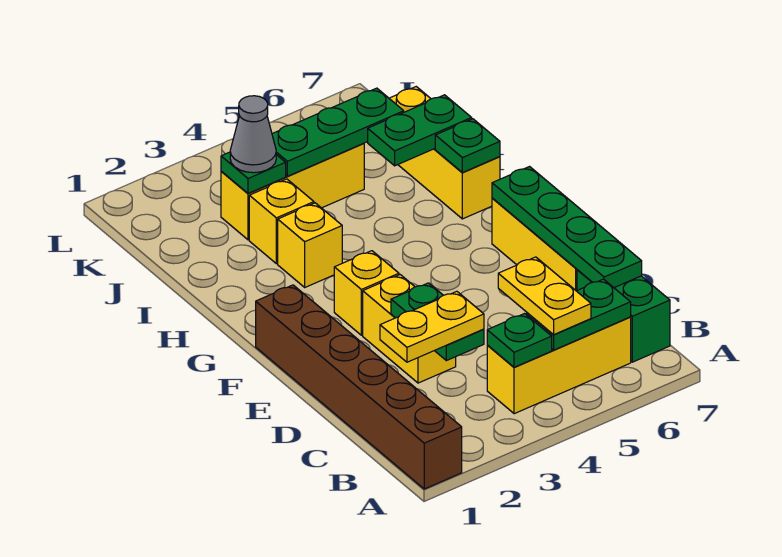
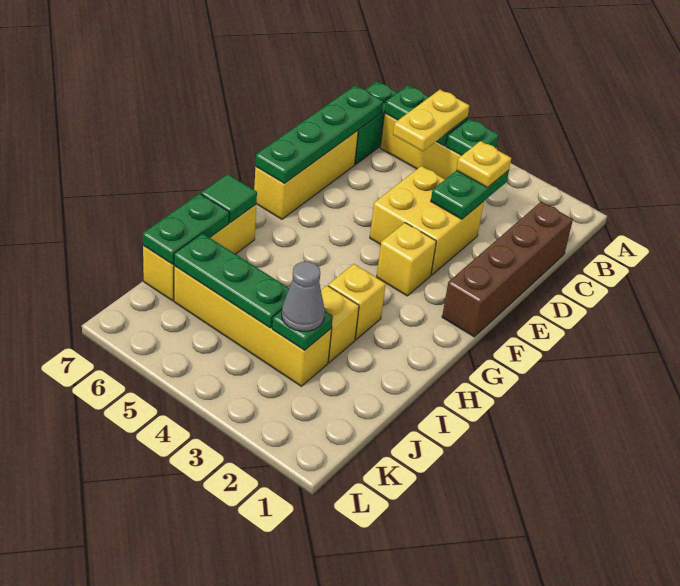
brown brick A1:F1 level 1 -> brown brick C1:F1 level 1
yellow plate C2:C3 level 3 -> yellow plate C3 level 3
yellow brick D3:E3 level 1 -> yellow brick D3:E4 level 1
green plate H7 level 2 -> green tile H7 level 2
green plate I6:I7 level 2 -> green plate I7:J7 level 2
yellow brick J3:J5 level 1 -> yellow brick J3:J6 level 1

